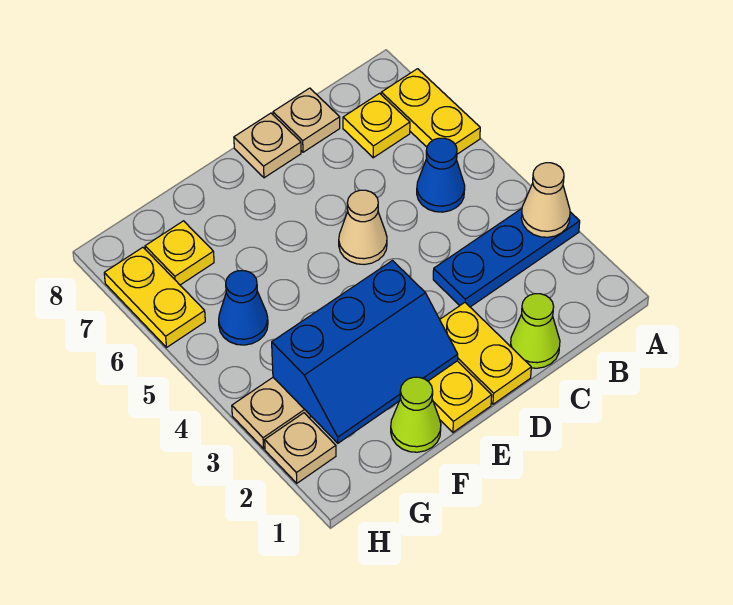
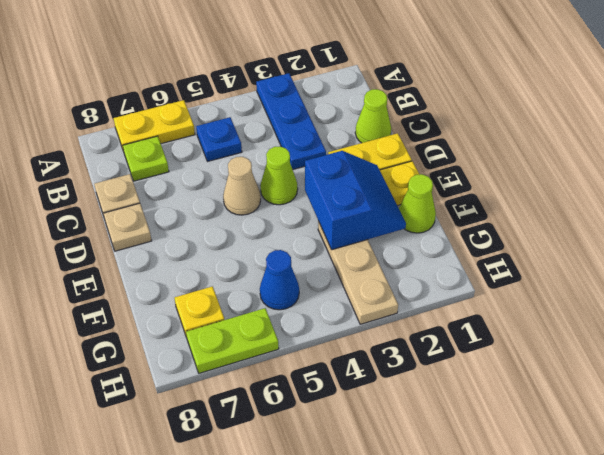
tan cone A3 level 2 -> none
blue cone B5 level 1 -> blue plate B5 level 1
yellow plate B7 level 1 -> lime plate B7 level 1
none -> lime cone D4 level 1
blue slope E2:G3 level 2 top 3 -> blue slope E2:F3 level 2 top 3
tan plate H2 level 1 -> none
yellow plate H6:H7 level 1 -> lime plate H6:H7 level 1

